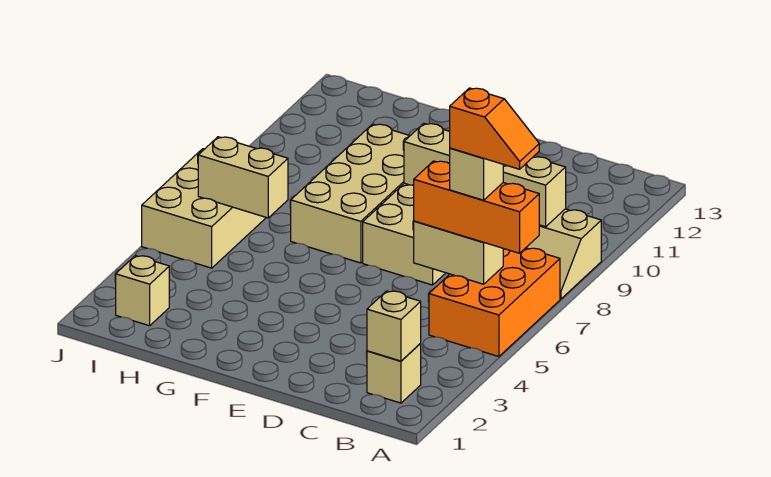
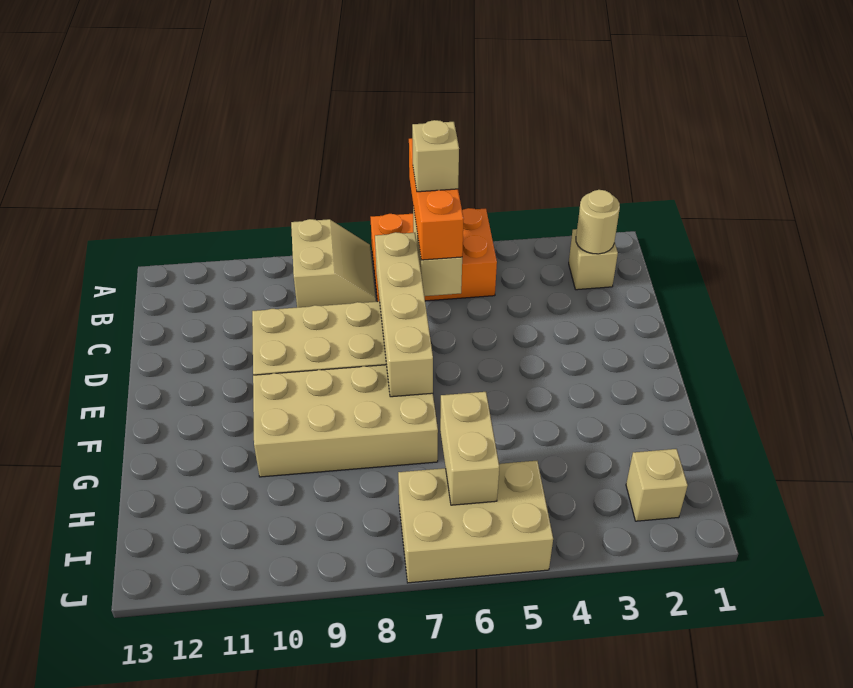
orange slope A6:B6 level 5 top B -> none
tan brick B2 level 2 -> tan round brick B2 level 2
tan brick B9:E9 level 2 -> tan brick C7:F7 level 2

